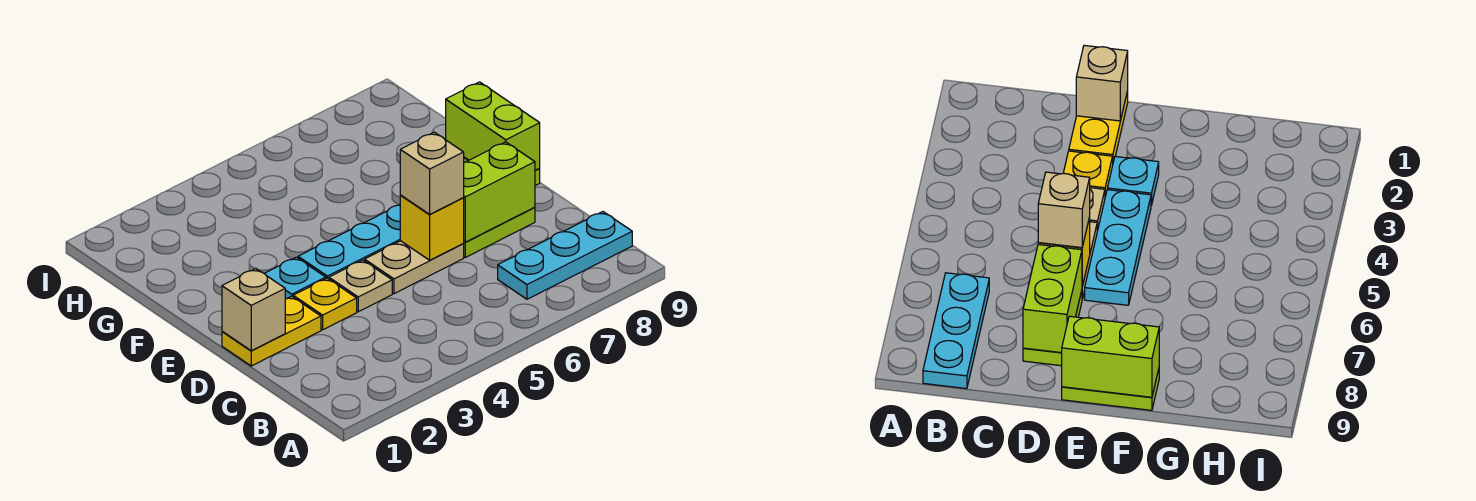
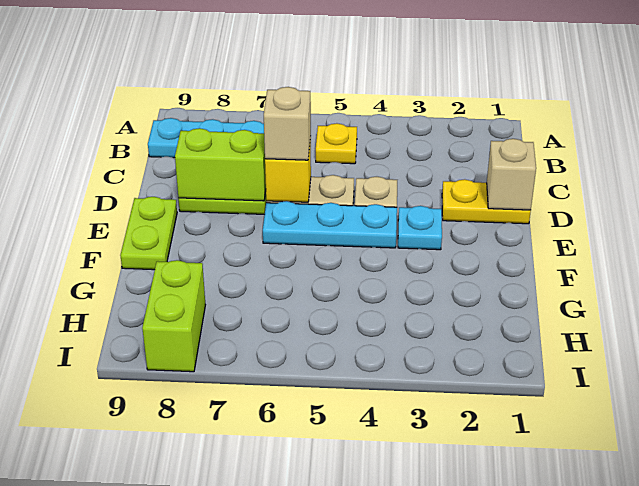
yellow plate D3 level 1 -> yellow plate B5 level 1
lime brick E9:F9 level 2 -> lime brick H8:I8 level 1

